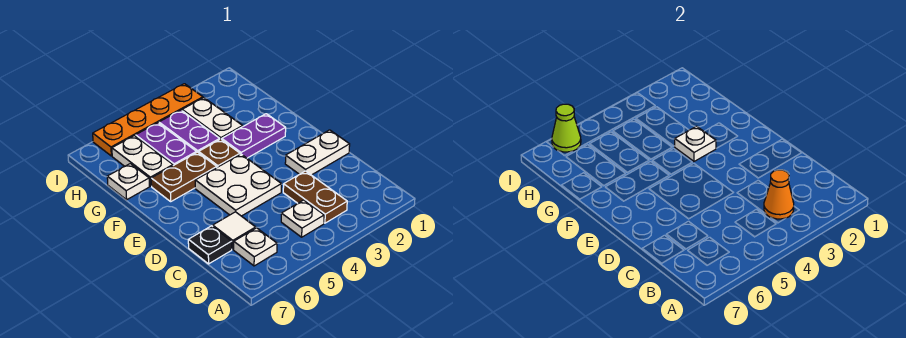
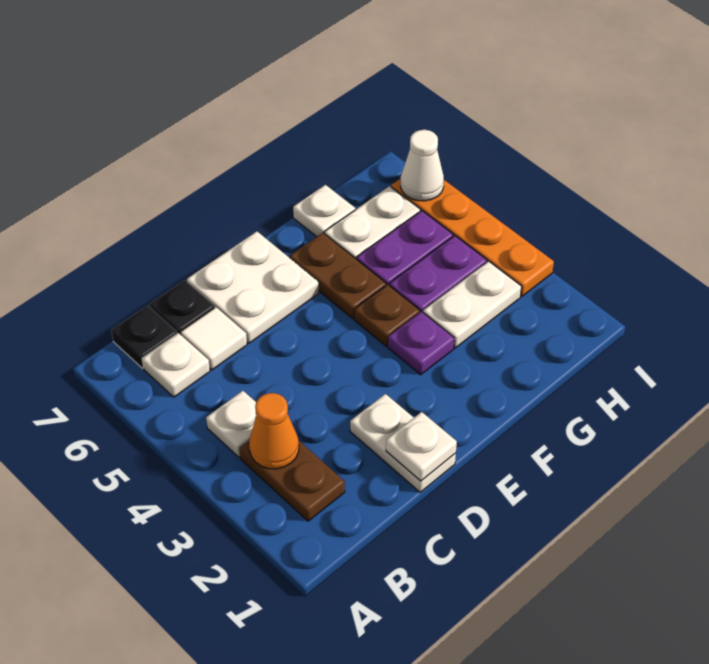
brown plate B3:C3 level 1 -> brown plate B2:B3 level 1
none -> black plate B7 level 1
white plate D4:E5 level 1 -> white plate D6:E7 level 1
purple plate F2:F3 level 1 -> purple plate F3 level 1
white plate F3 level 2 -> white plate D1 level 2
lime cone I6 level 2 -> white cone I6 level 2

